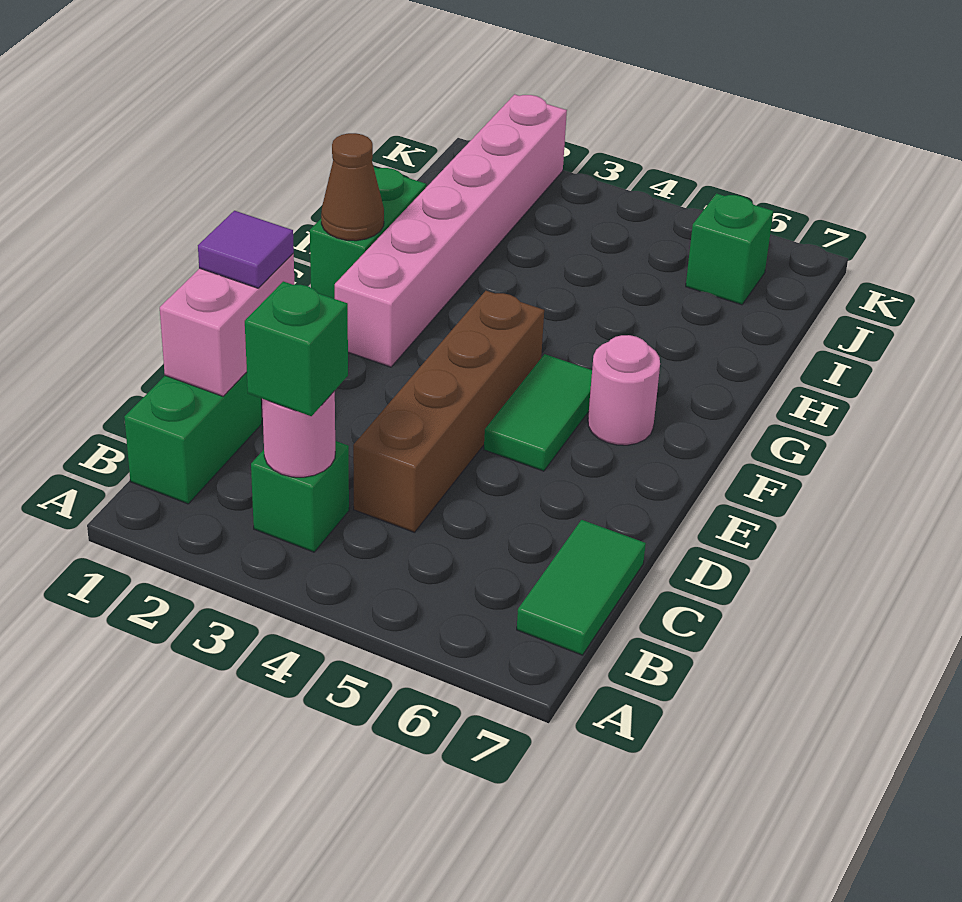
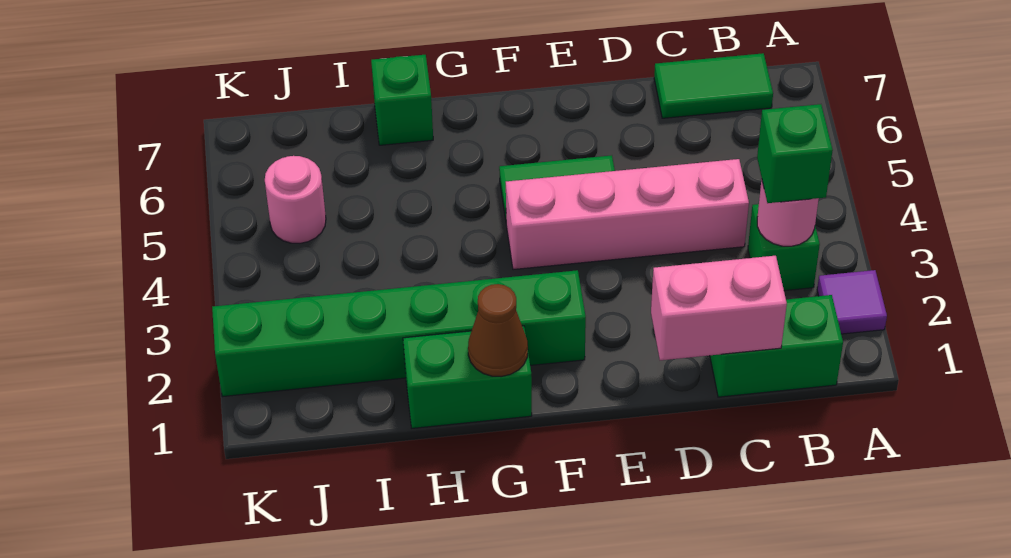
brown brick C4:F4 level 1 -> pink brick C4:F4 level 1
purple tile D1 level 3 -> purple tile A2 level 1
pink brick F2:K2 level 1 -> green brick F2:K2 level 1
pink round brick F6 level 1 -> pink round brick J5 level 1
green brick J6 level 1 -> green brick H7 level 1

